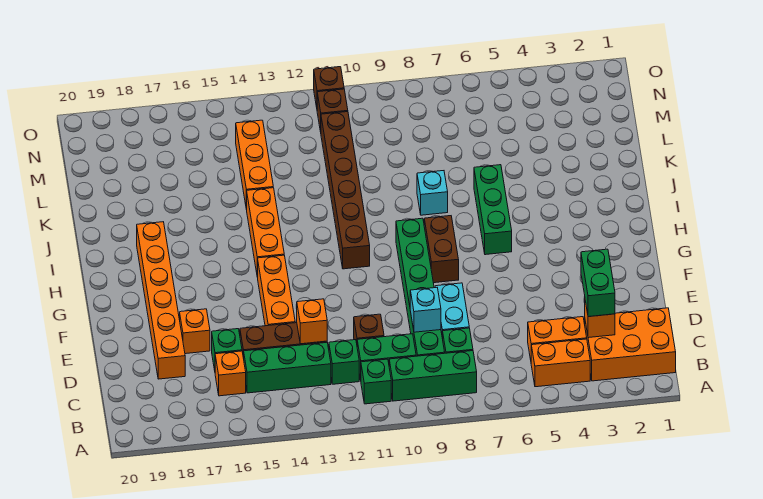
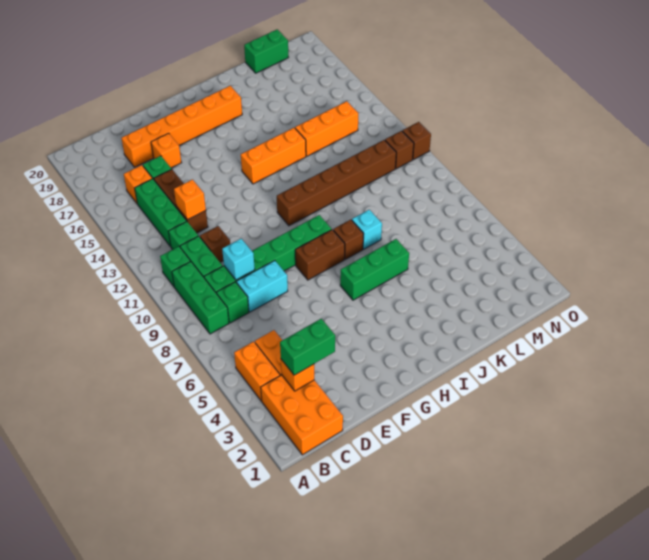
orange brick E14:G14 level 1 -> none
none -> brown brick I8 level 1
none -> green brick L20:M20 level 1

